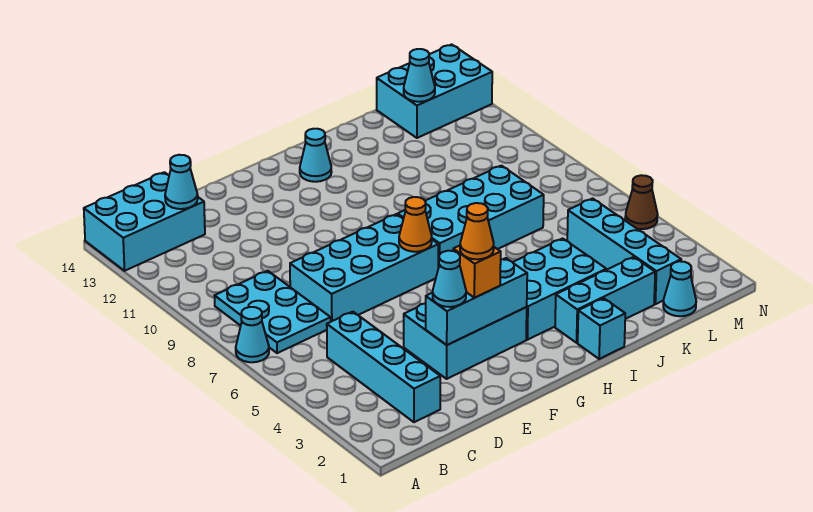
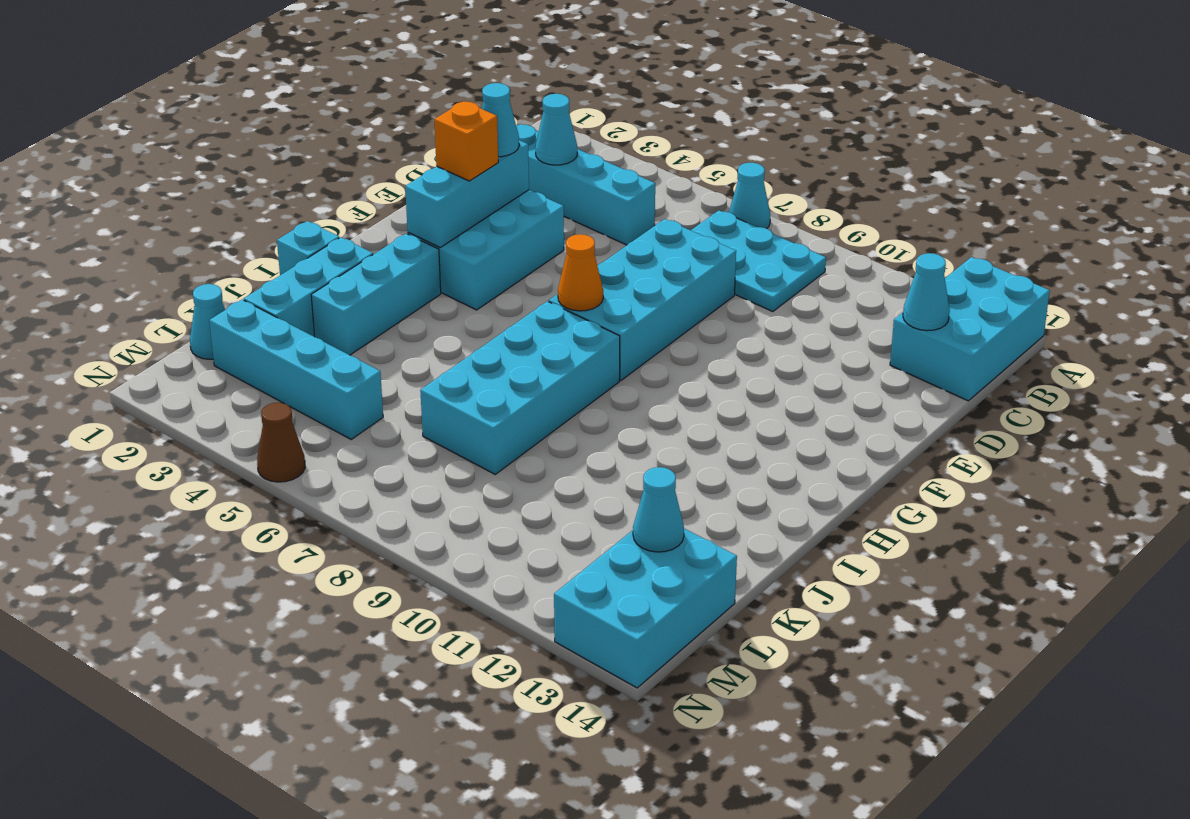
orange cone F3 level 4 -> none
cyan brick H3:J4 level 1 -> cyan brick H3:J3 level 1
cyan cone H13 level 1 -> cyan cone C3 level 2

